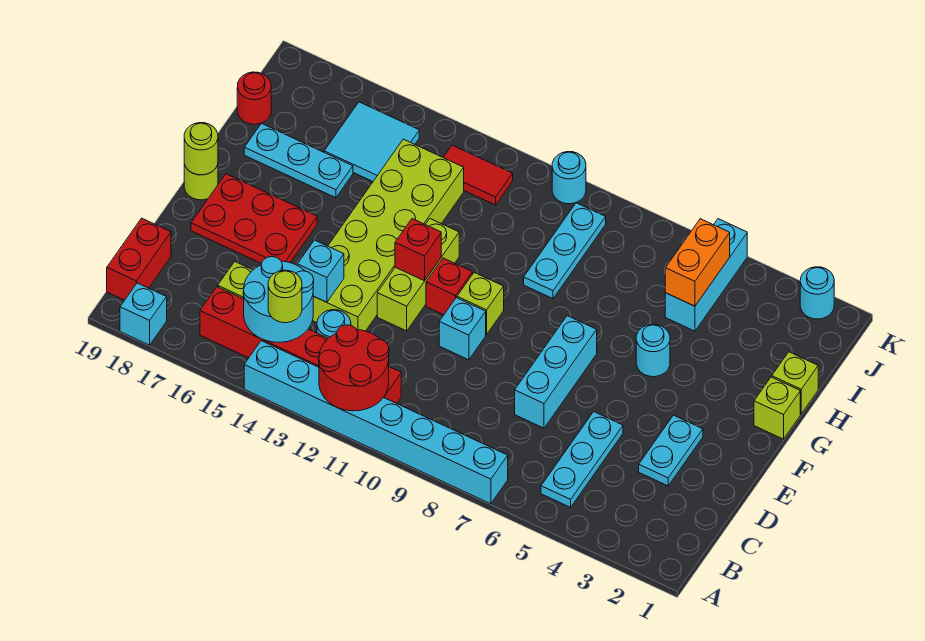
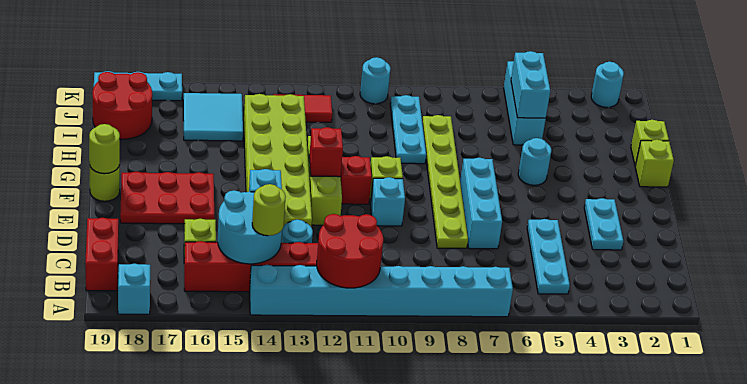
none -> lime plate D8:I8 level 1
cyan plate H16:H18 level 1 -> cyan plate K17:K19 level 1
orange brick I5:J5 level 2 -> cyan brick I5:J5 level 2
red round brick I19 level 1 -> red round brick I18:J19 level 1

